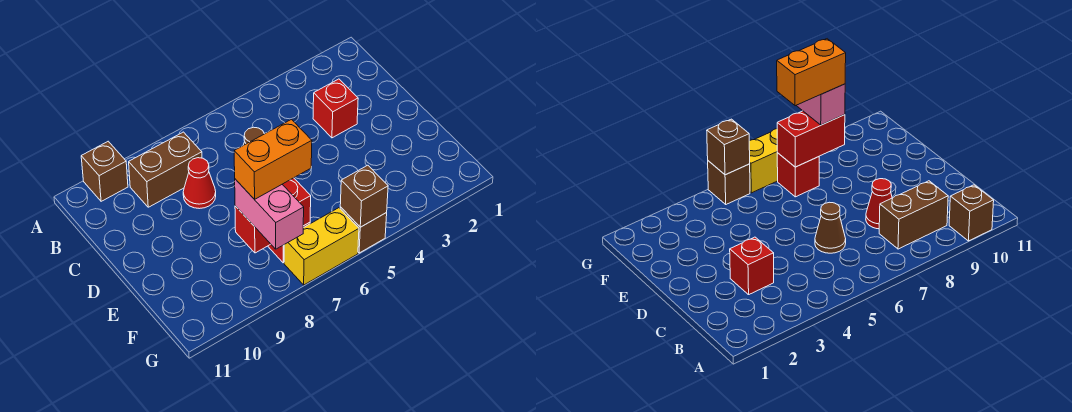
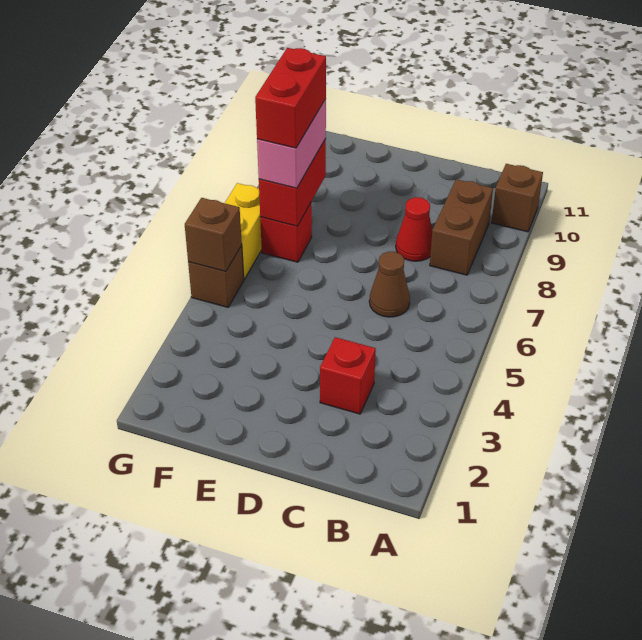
orange brick F7:F8 level 4 -> red brick F7:F8 level 4
pink brick F8:G8 level 3 -> pink brick F7:F8 level 3

